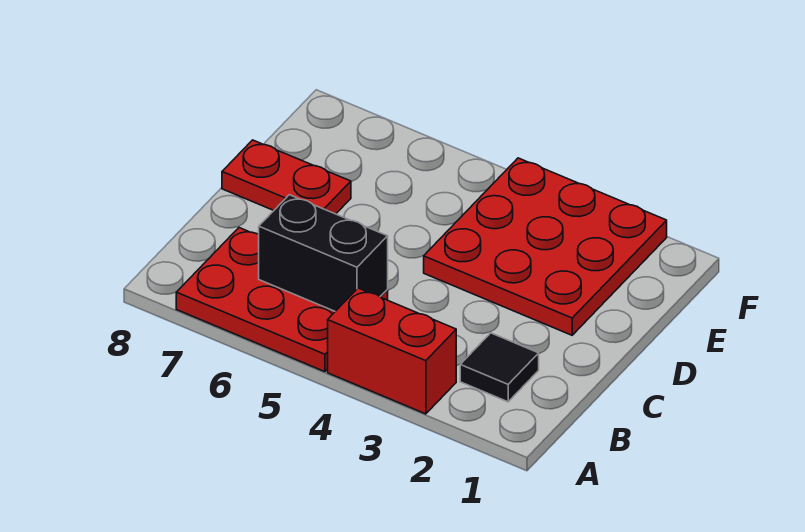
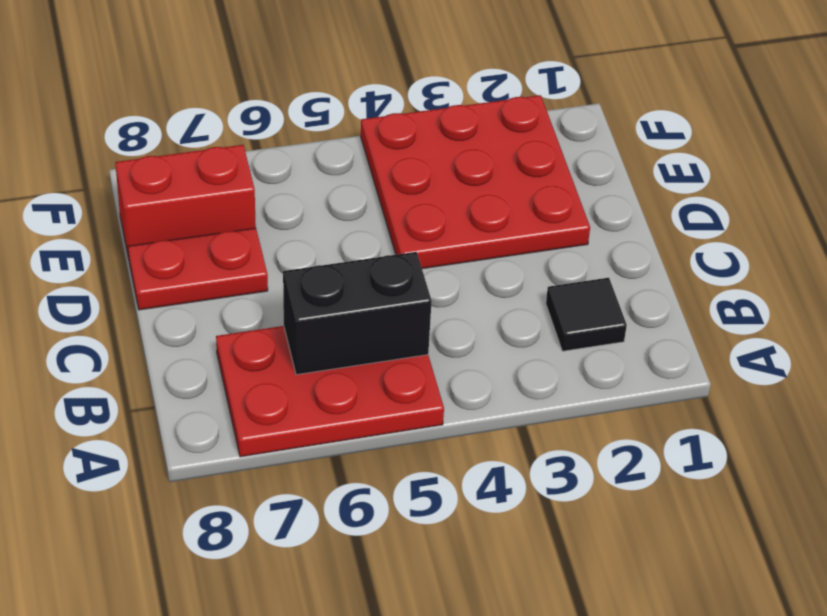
red brick A3:A4 level 1 -> red brick E7:E8 level 1

